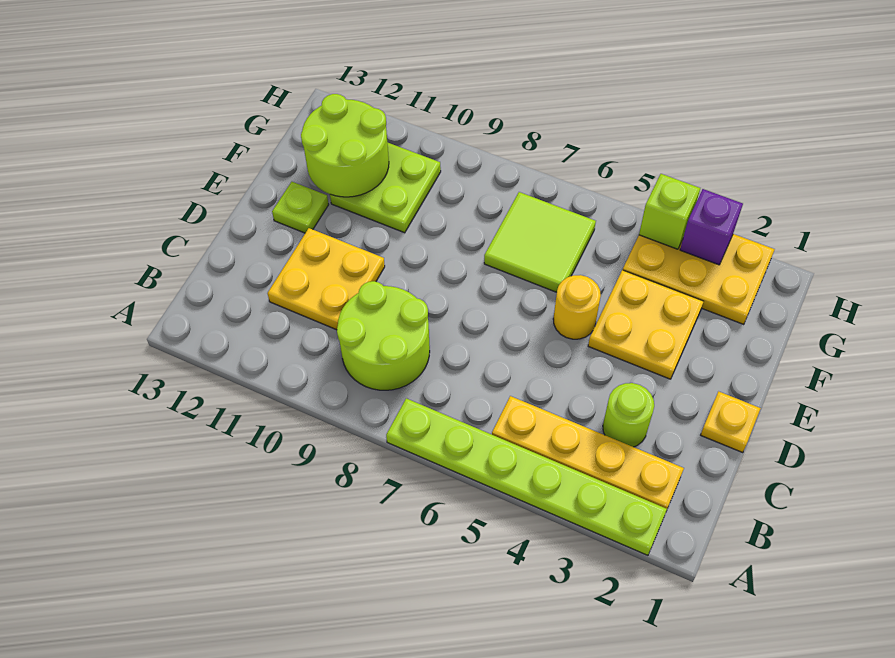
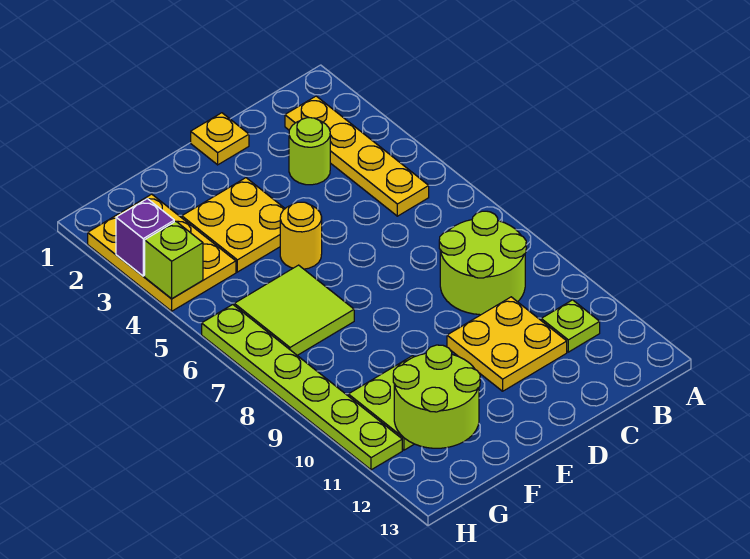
lime plate A2:A7 level 1 -> lime plate H6:H11 level 1
lime plate E12 level 1 -> lime plate B11 level 1

